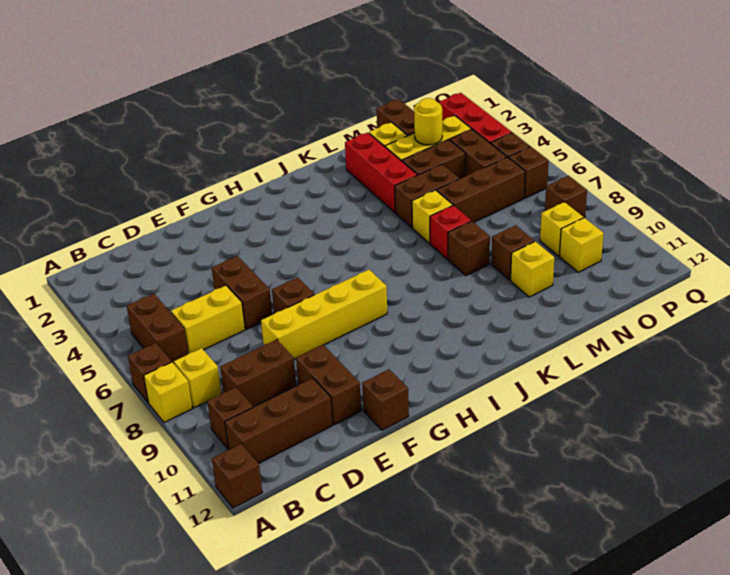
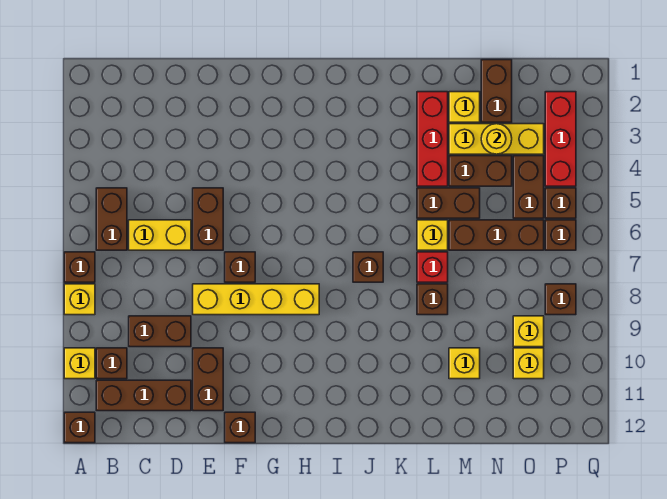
yellow brick B8 level 1 -> yellow brick A10 level 1
brown brick M9 level 1 -> brown brick J7 level 1

